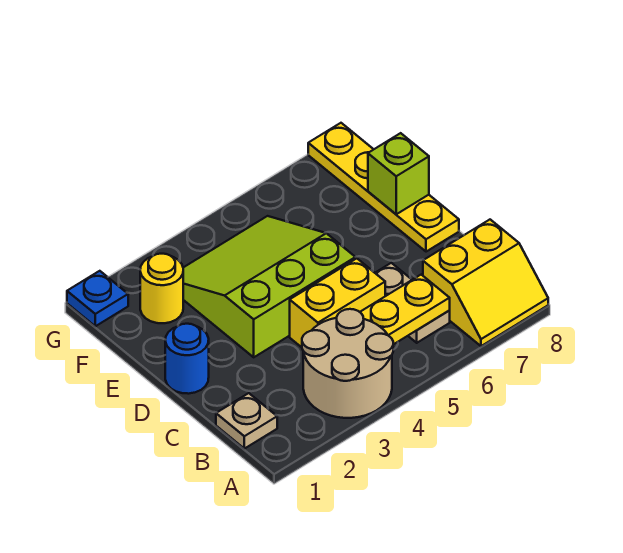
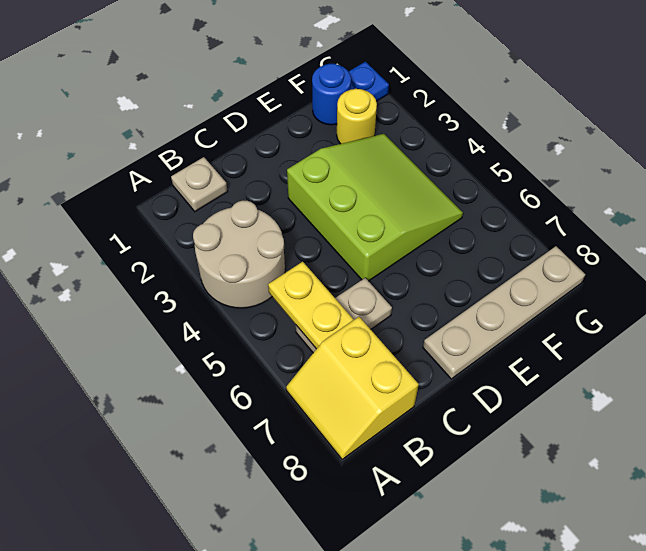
yellow brick C4:C5 level 1 -> none
blue round brick D1 level 1 -> blue round brick F1 level 1
yellow plate D8:G8 level 1 -> tan plate D8:G8 level 1
lime brick E8 level 2 -> none

